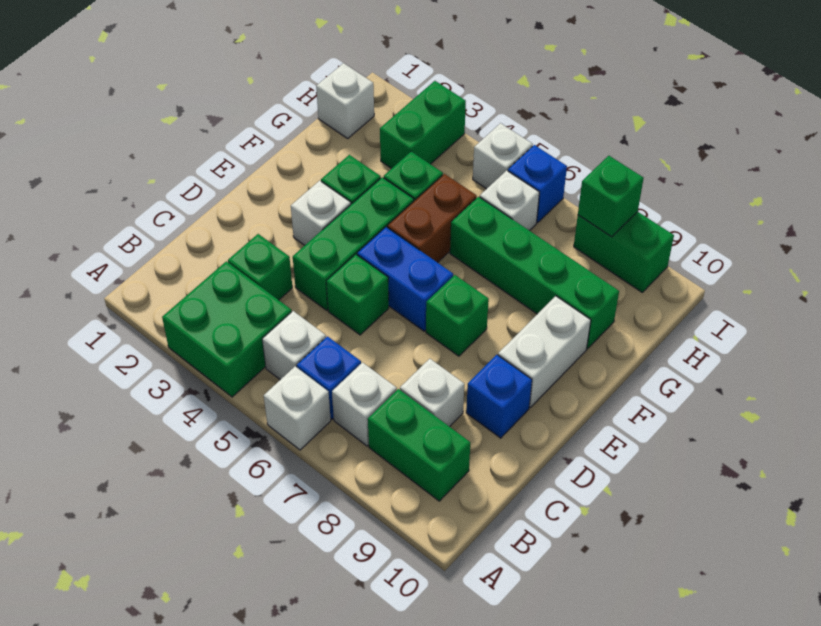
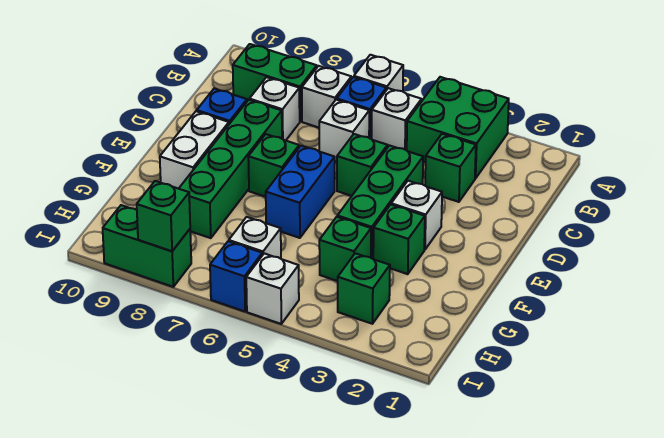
blue brick E5:E6 level 1 -> blue brick E6:F6 level 1
brown brick F5:G5 level 1 -> none
green brick G6:G9 level 1 -> green brick D8:G8 level 1
white brick H1 level 1 -> white brick C6 level 1
green brick H3:I3 level 1 -> green brick H3 level 1

